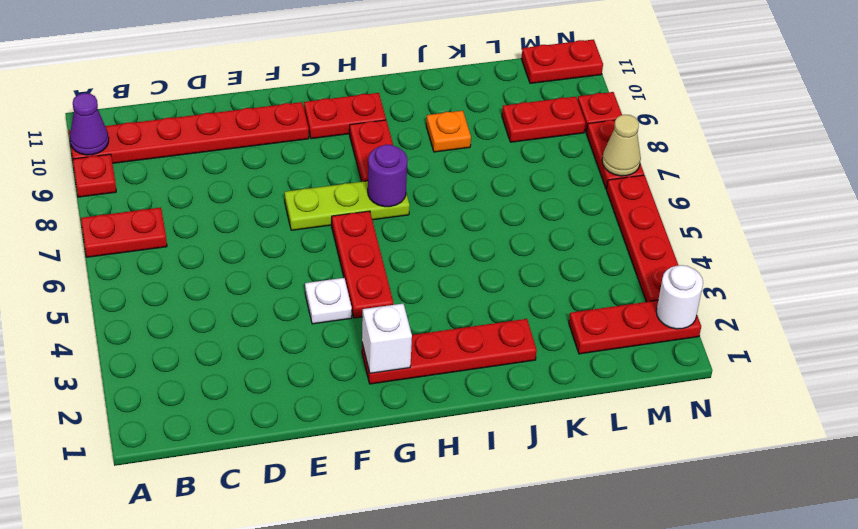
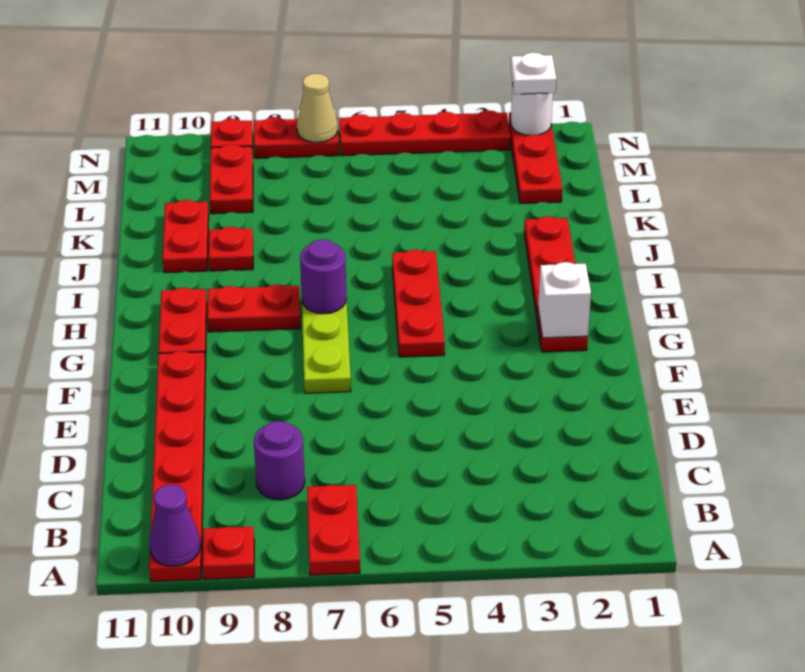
none -> purple round brick C8 level 1
white plate F4 level 1 -> white plate N2 level 3
red plate G4:G6 level 1 -> red plate G5:I5 level 1
orange plate J9 level 1 -> red plate J9 level 1
red plate M11:N11 level 1 -> red plate J10:K10 level 1

